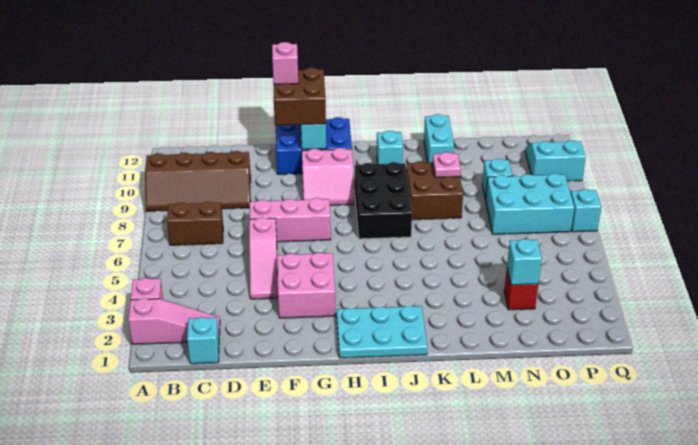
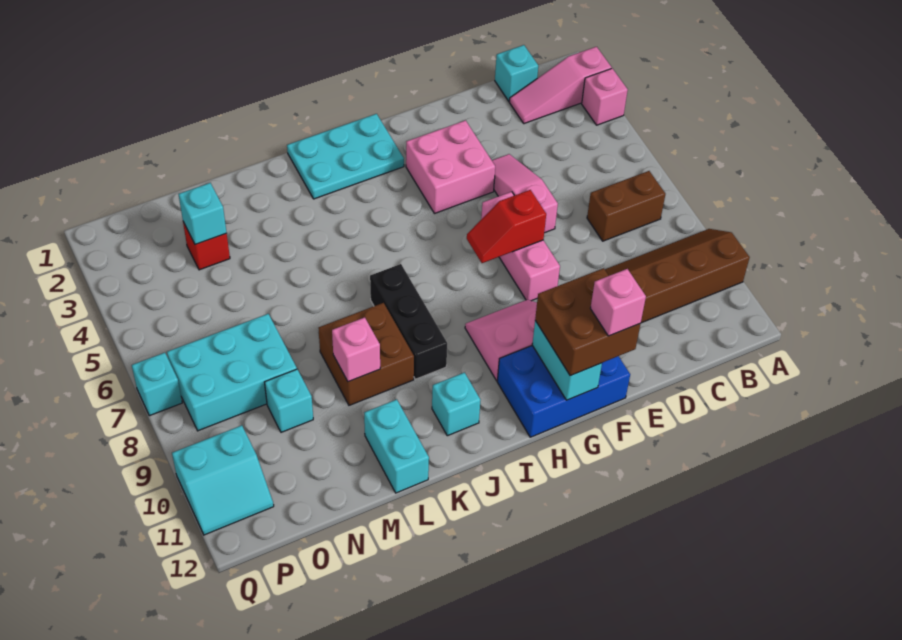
pink brick E7:G7 level 1 -> pink brick F6:F8 level 1
none -> red slope F7:G7 level 2 top F
black brick I7:J9 level 1 -> black brick J7:J9 level 1
pink plate L9 level 2 -> pink brick L9 level 2

